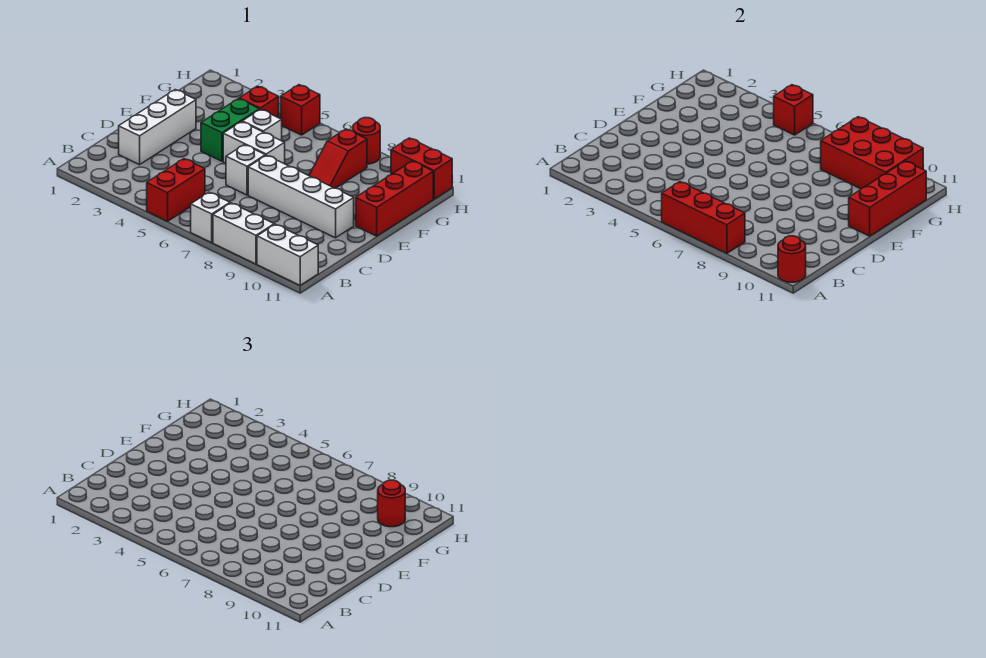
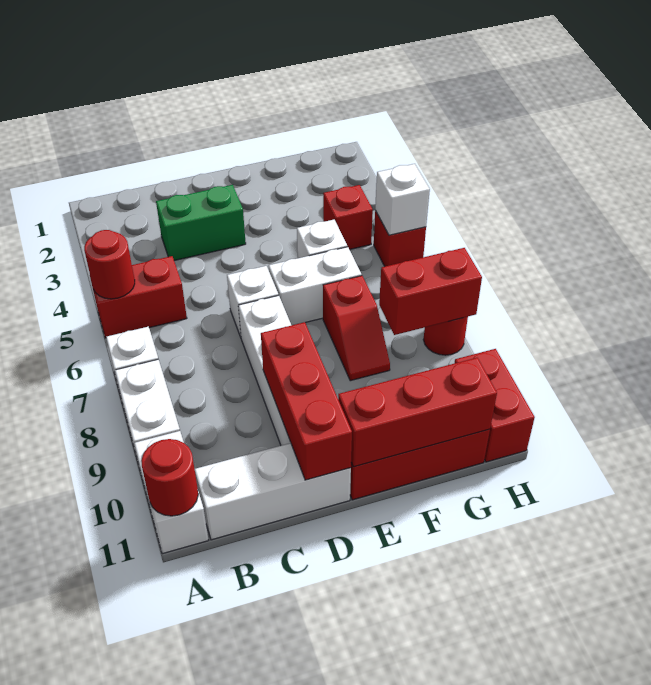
red brick A6:A8 level 2 -> red brick D9:D11 level 2
white brick C2:E2 level 1 -> white brick B11:D11 level 1
green brick E4:F4 level 1 -> green brick C3:D3 level 1
white brick E5:E6 level 1 -> white brick E6:F6 level 1
red slope F8:G8 level 1 top G -> red slope F7:F8 level 1 top 7
red brick G8:H10 level 2 -> red brick G8:H8 level 2
red round brick G10 level 3 -> red round brick A5 level 2
red brick H5 level 2 -> white brick H5 level 2

